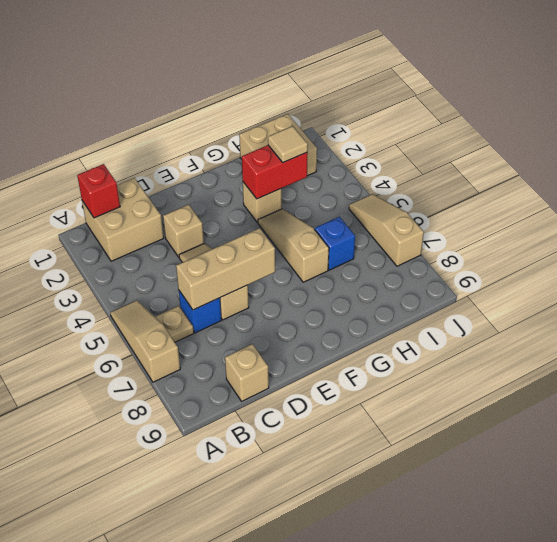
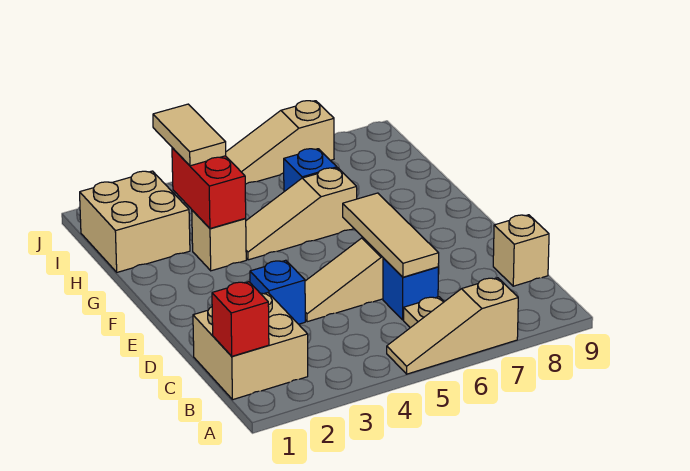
tan brick C6:E6 level 2 -> tan tile C6:E6 level 2
tan brick D3 level 1 -> blue brick D3 level 1
tan tile H3 level 3 -> tan tile H3:I3 level 3

